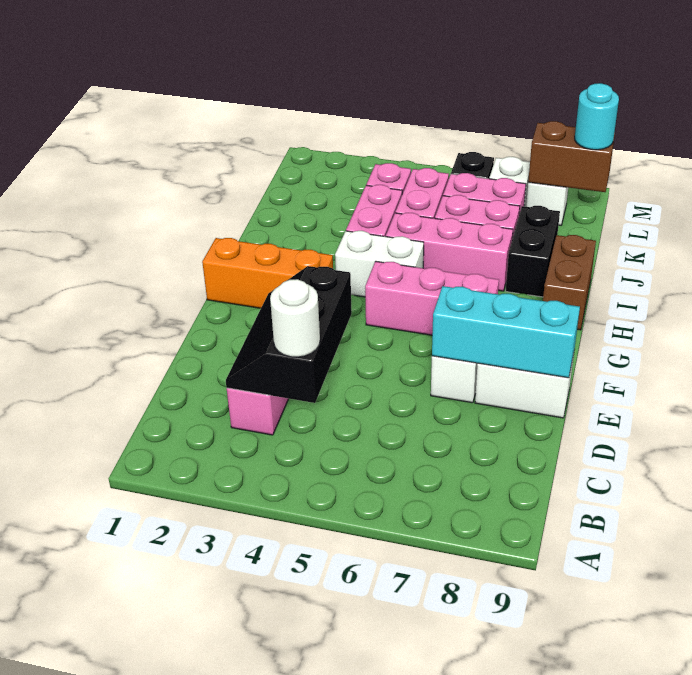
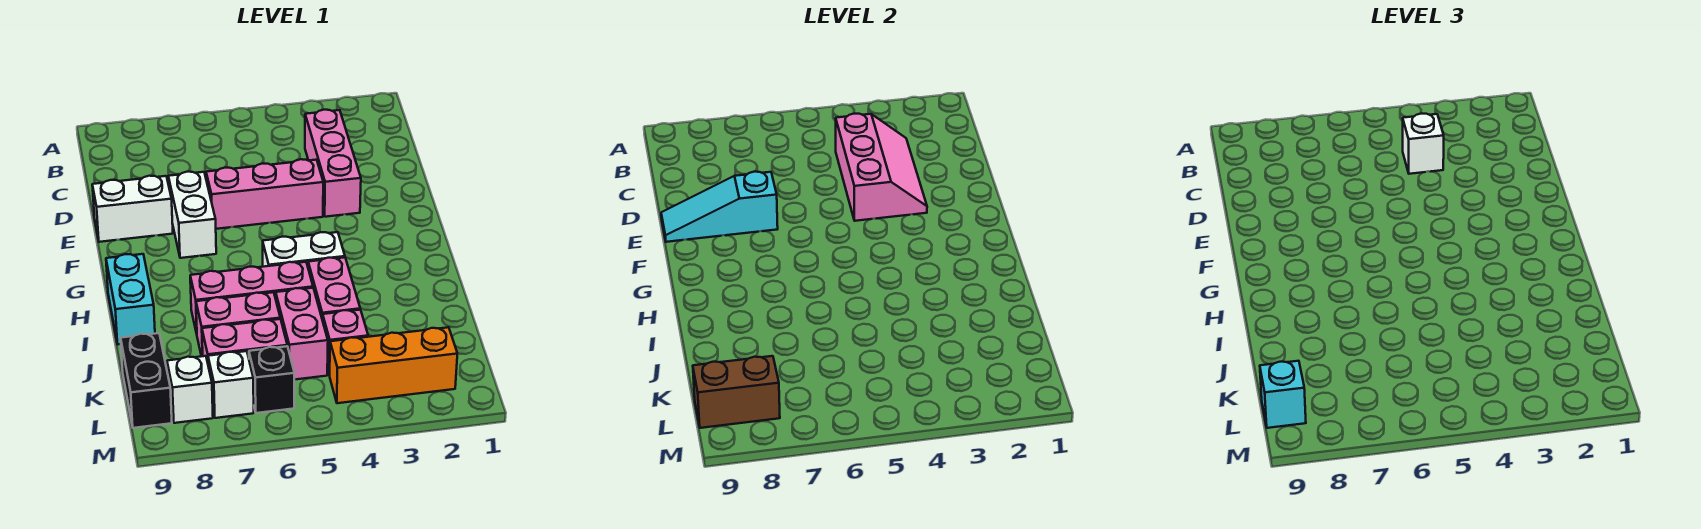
black slope C3:E4 level 2 top 4 -> pink slope C3:E4 level 2 top 4
white round brick C4 level 3 -> white brick C4 level 3
cyan brick E7:E9 level 2 -> cyan slope E7:E9 level 2 top 7
orange brick G1:G3 level 1 -> orange brick L2:L4 level 1
pink brick G5:G7 level 1 -> pink brick E4:E6 level 1
brown brick H9:I9 level 1 -> cyan brick H9:I9 level 1
black brick I8:J8 level 1 -> black brick K9:L9 level 1
cyan round brick L9 level 3 -> cyan brick L9 level 3

